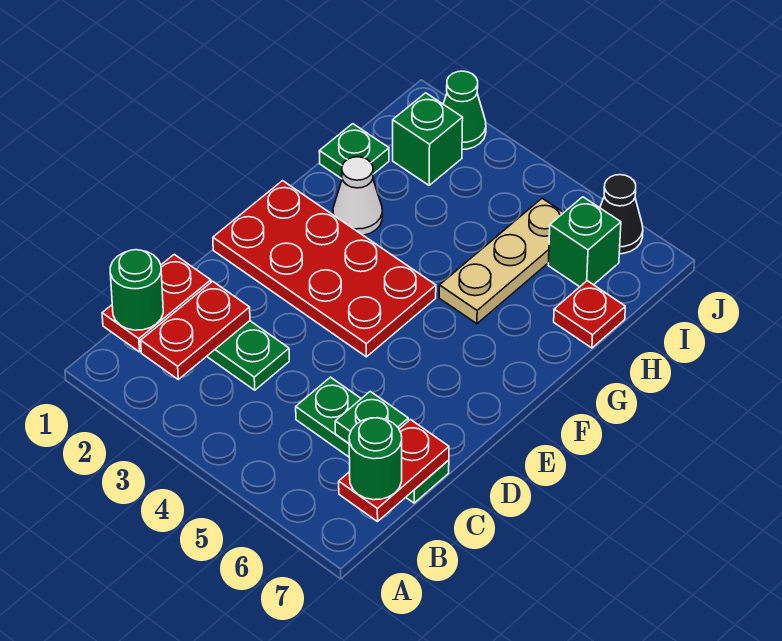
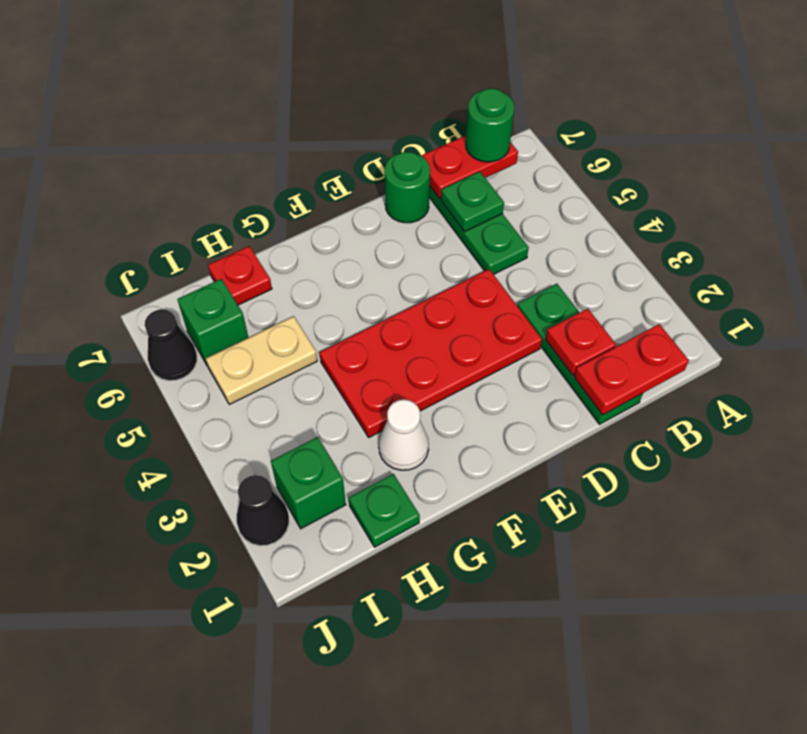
green round brick B1 level 3 -> green round brick D7 level 1
red plate B2:C2 level 2 -> red plate C2 level 2
red plate E1:F4 level 1 -> red plate D3:G4 level 1
tan plate G5:I5 level 1 -> tan plate H5:I5 level 1
green cone J2 level 1 -> black cone J2 level 1

